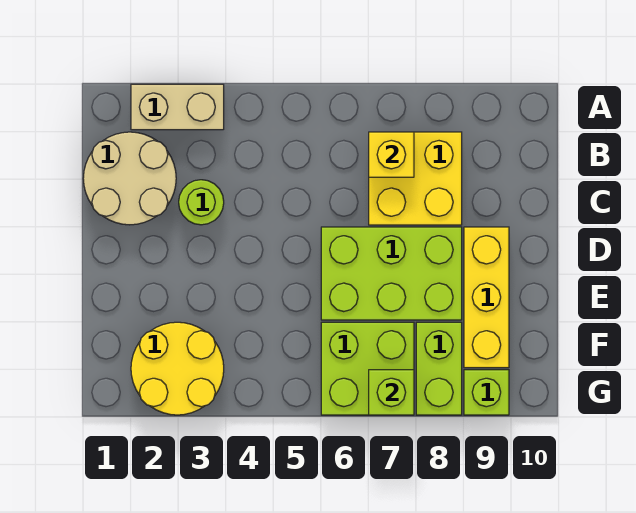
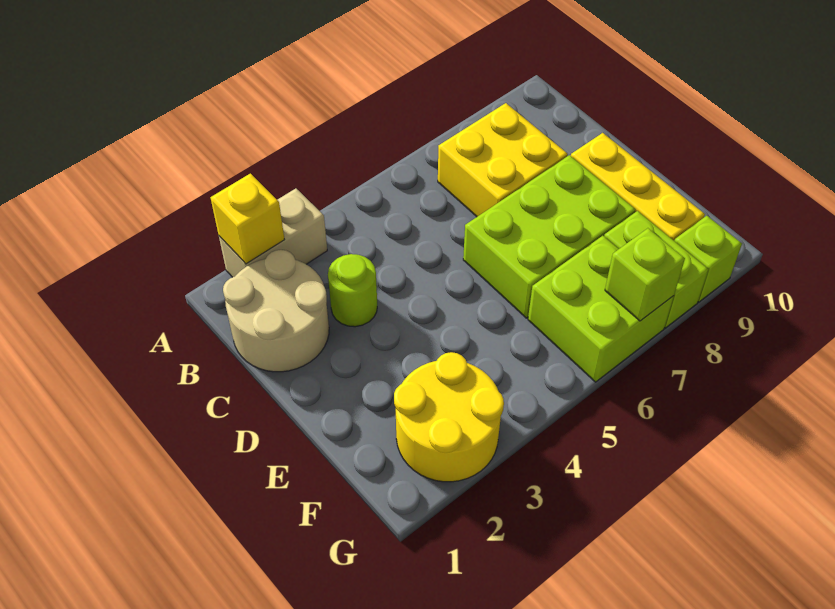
yellow brick B7 level 2 -> yellow brick A2 level 2

